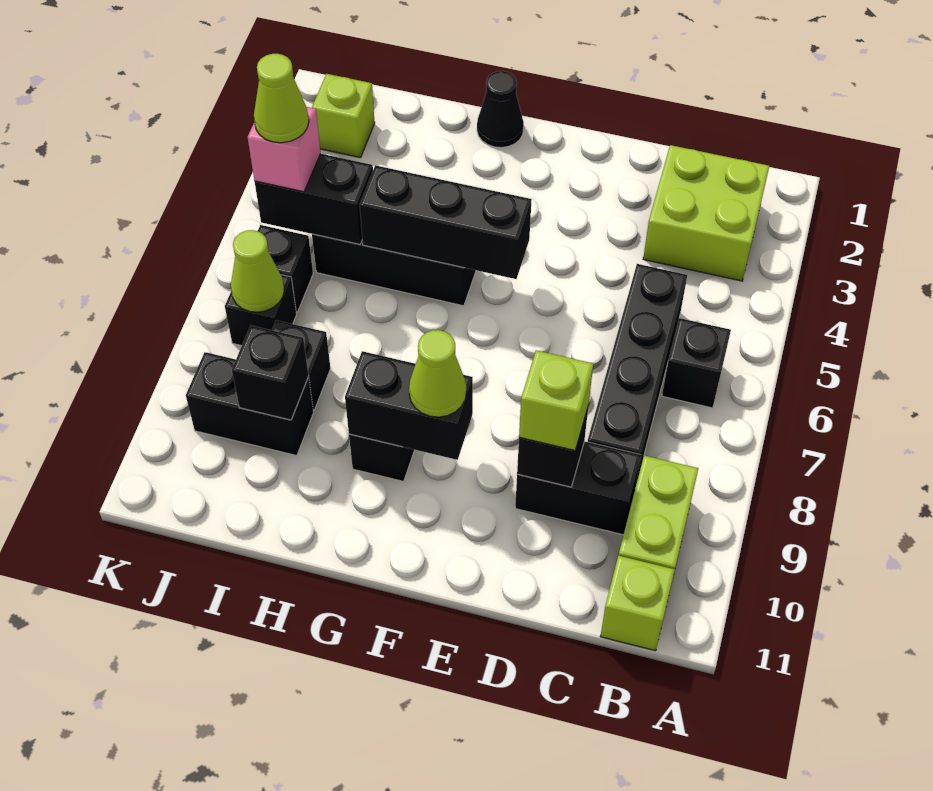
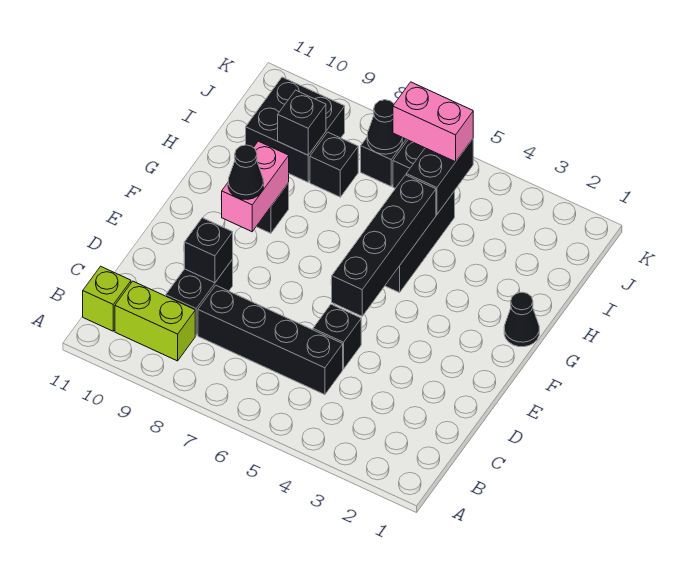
lime brick B2:C3 level 1 -> none
black brick B6 level 1 -> black brick D5 level 1
lime brick D9 level 3 -> none
black brick F5:H5 level 2 -> black brick E5:H5 level 2
black brick F9:G9 level 2 -> pink brick F9:G9 level 2
lime cone F9 level 3 -> black cone F9 level 3
black brick I9:J9 level 1 -> black brick I9:J10 level 1
lime brick J2 level 1 -> none
pink brick J5 level 3 -> pink brick J5:J6 level 3
lime cone J5 level 4 -> none
lime cone J7 level 2 -> black cone J7 level 2

